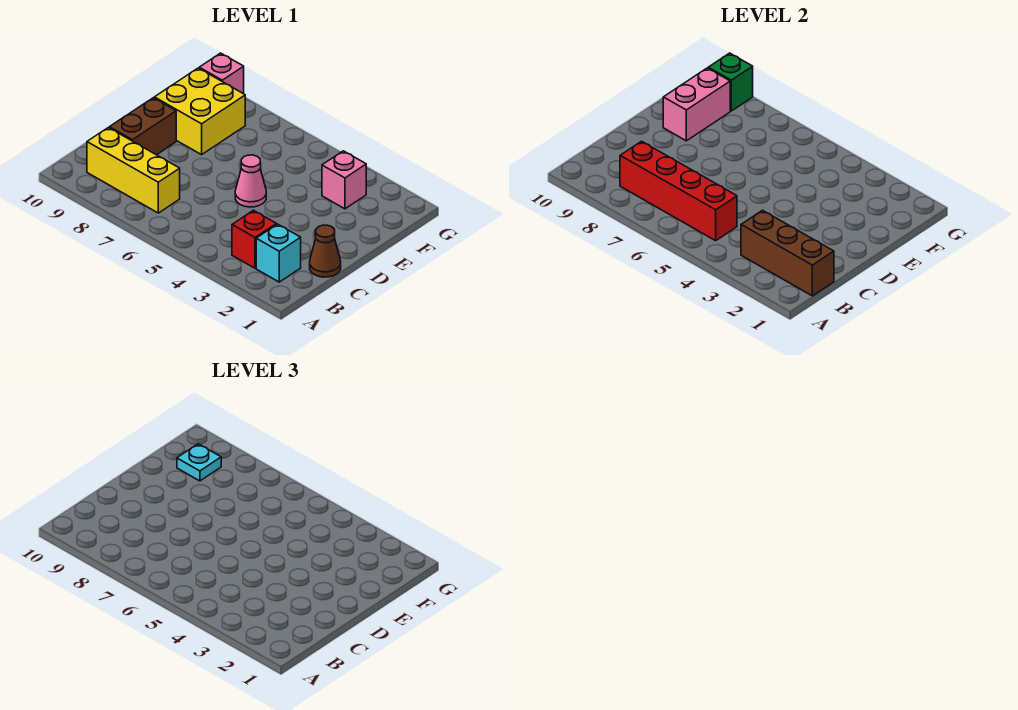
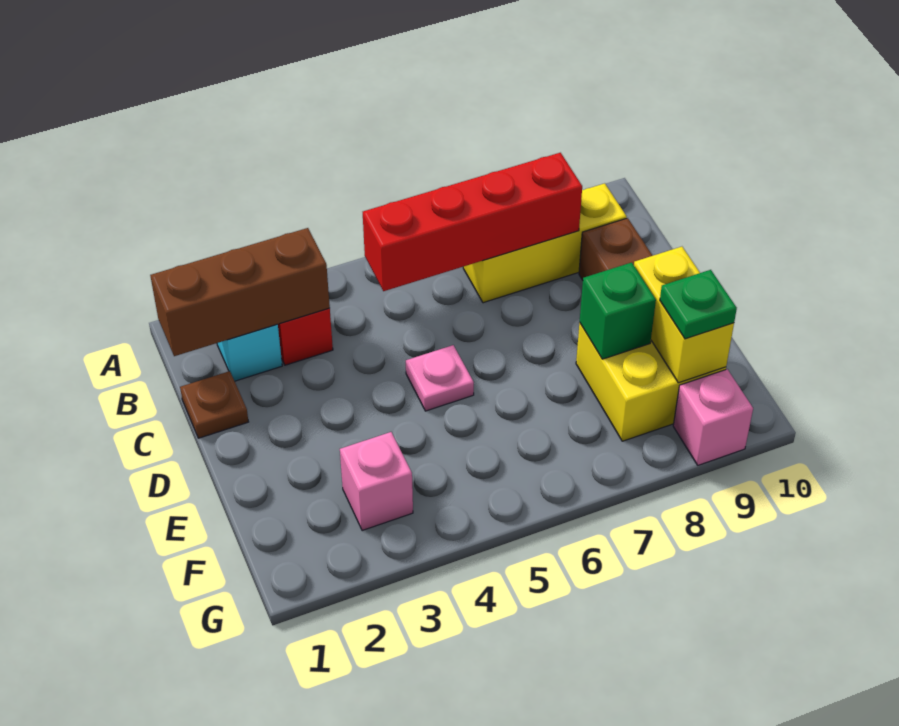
brown cone C1 level 1 -> brown plate C1 level 1
pink cone D5 level 1 -> pink plate D5 level 1
pink brick E9:F9 level 2 -> yellow brick E9:F9 level 2
cyan plate F9 level 3 -> green plate F9 level 3
green brick G9 level 2 -> green brick E8 level 2

